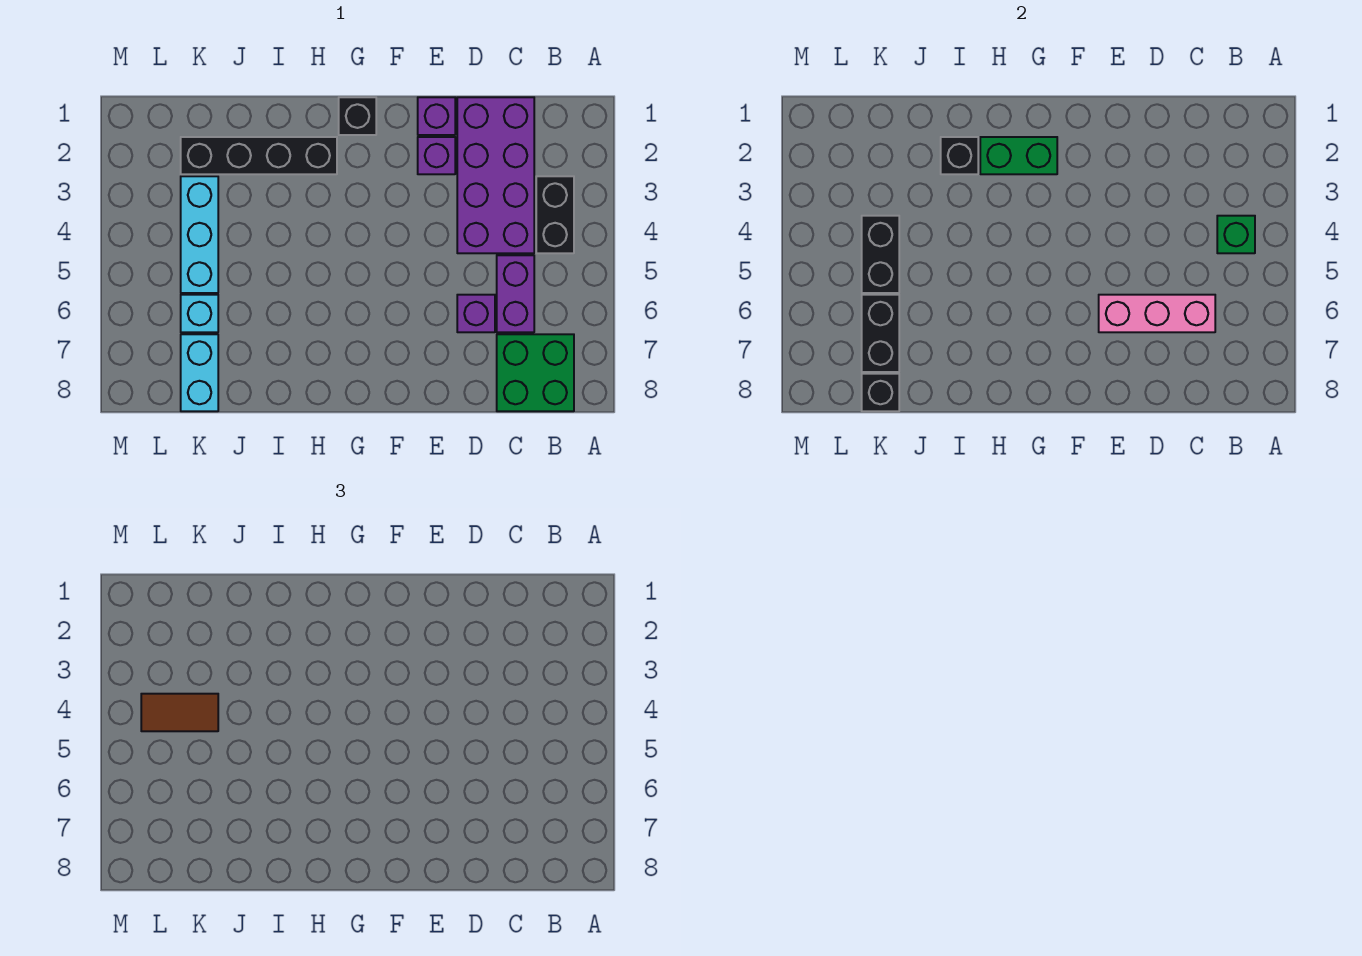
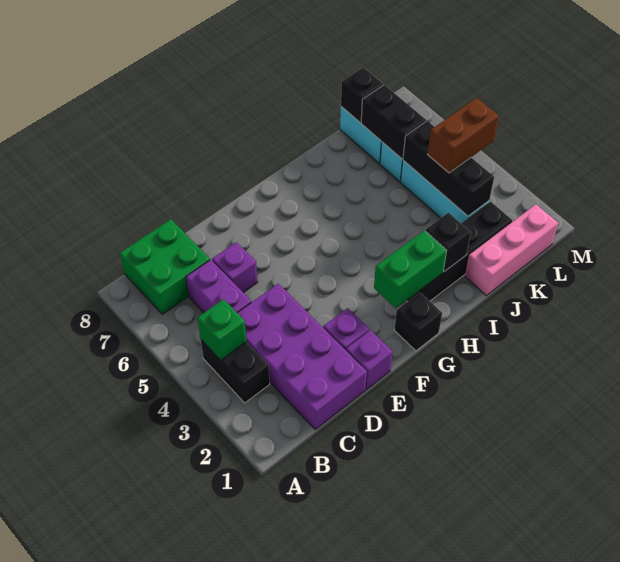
pink brick C6:E6 level 2 -> pink brick J1:L1 level 1
black brick K4:K5 level 2 -> black brick K3:K5 level 2
brown tile K4:L4 level 3 -> brown brick K4:L4 level 3

